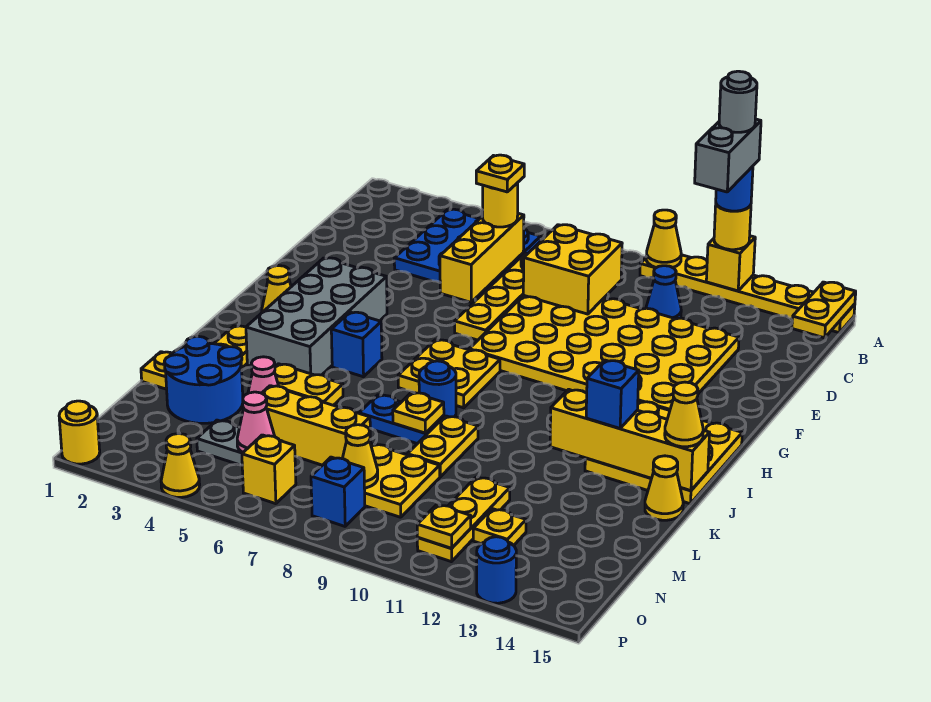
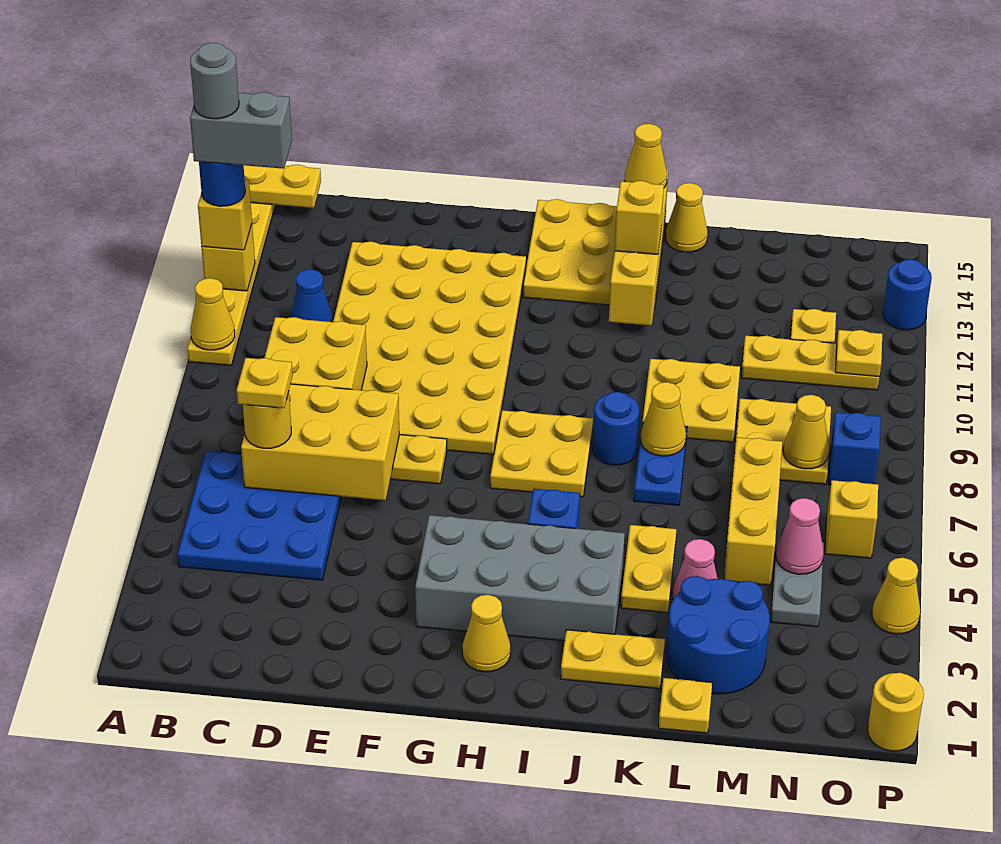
yellow round brick A12 level 3 -> yellow brick A12 level 3
yellow brick C6:E6 level 2 -> yellow brick C6:E7 level 2
blue brick J13 level 3 -> yellow brick J13 level 3
yellow plate K8 level 2 -> yellow cone K8 level 2
yellow plate K9:L9 level 1 -> yellow plate K9:L10 level 1

